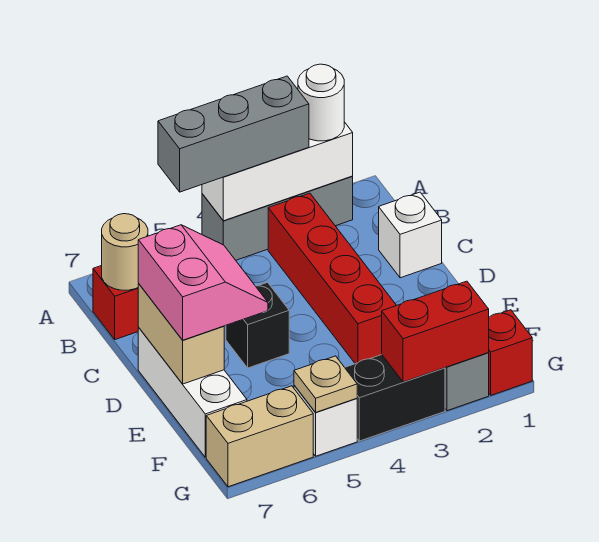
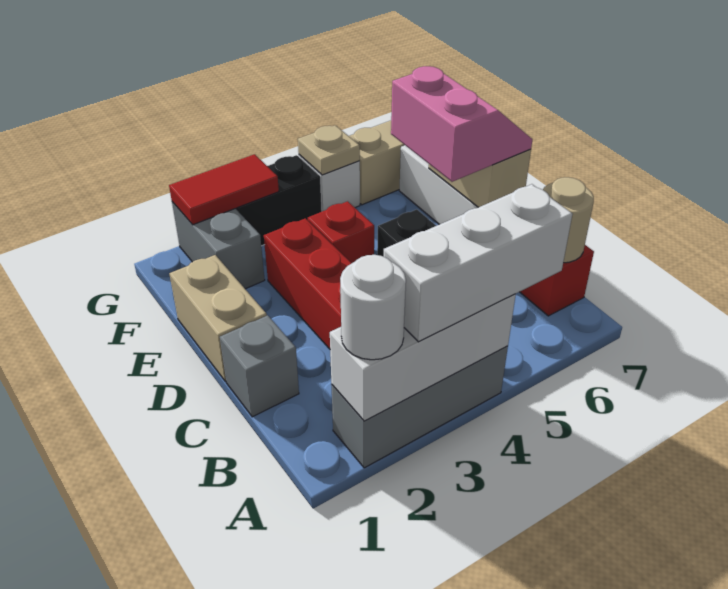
grey brick A3:A5 level 3 -> white brick A3:A5 level 3
white brick C1 level 1 -> grey brick C1 level 1
none -> tan brick D1:E1 level 1
pink slope D6:E7 level 3 top 7 -> pink slope D6:E7 level 3 top 6
red brick G1 level 1 -> red brick E4 level 1
red brick G2:G3 level 2 -> red tile G2:G3 level 2

